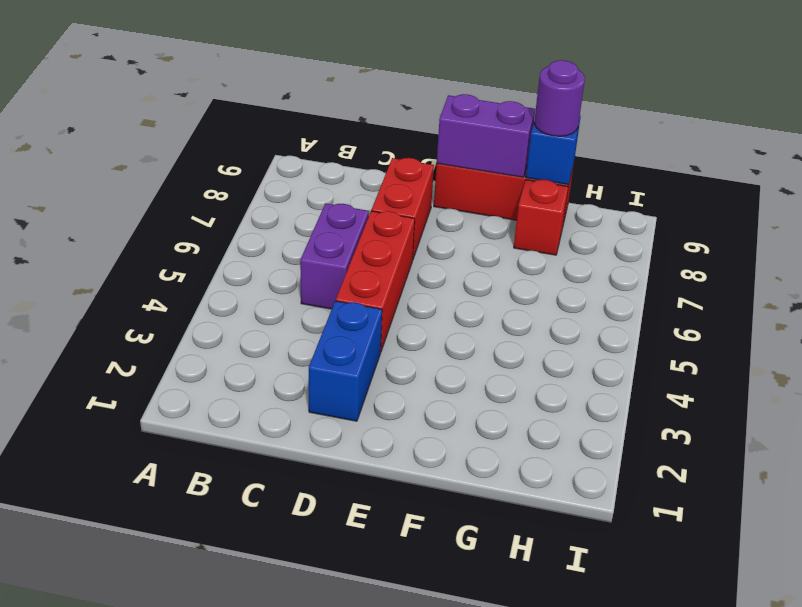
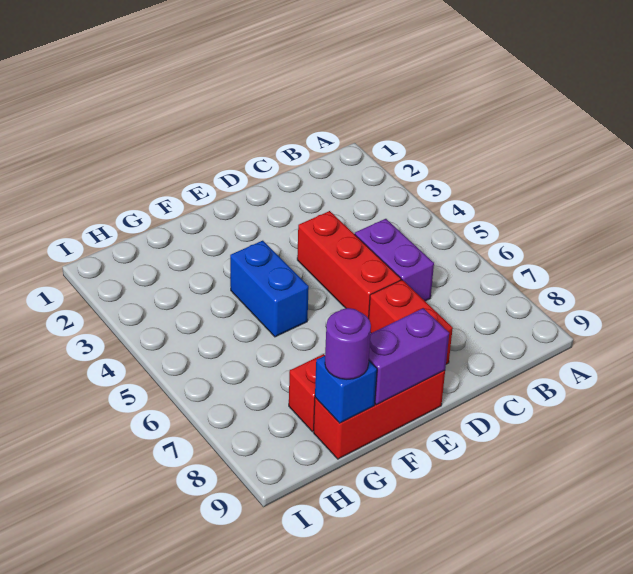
blue brick D2:D3 level 1 -> blue brick F4:F5 level 1

